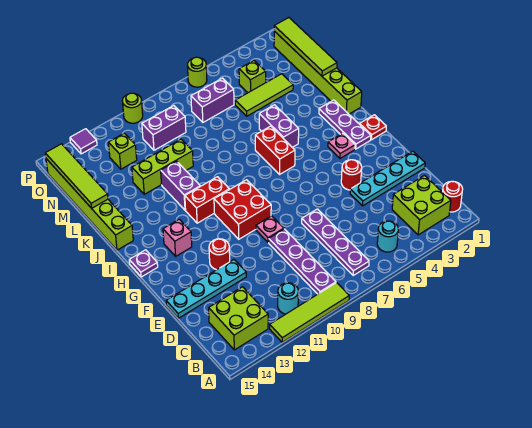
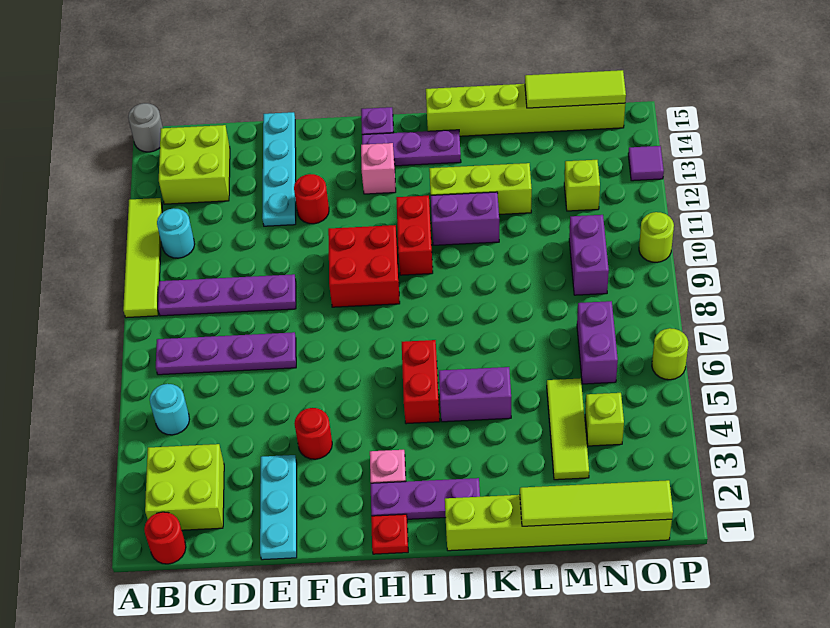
none -> grey round brick A15 level 1
cyan plate E1:E4 level 1 -> cyan plate E1:E3 level 1
pink plate F9 level 1 -> none
none -> purple plate H14:J14 level 1
red brick I6:J6 level 1 -> red brick I5:I6 level 1
lime brick L10:L12 level 1 -> lime brick J12:L12 level 1
lime tile L15:O15 level 2 -> lime tile M15:O15 level 2

